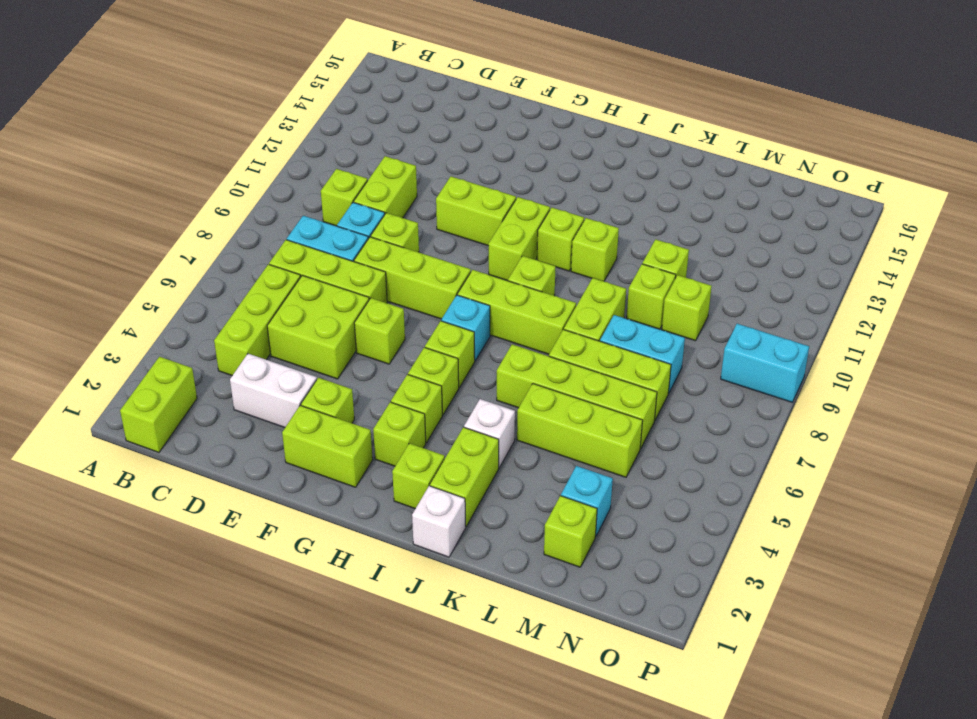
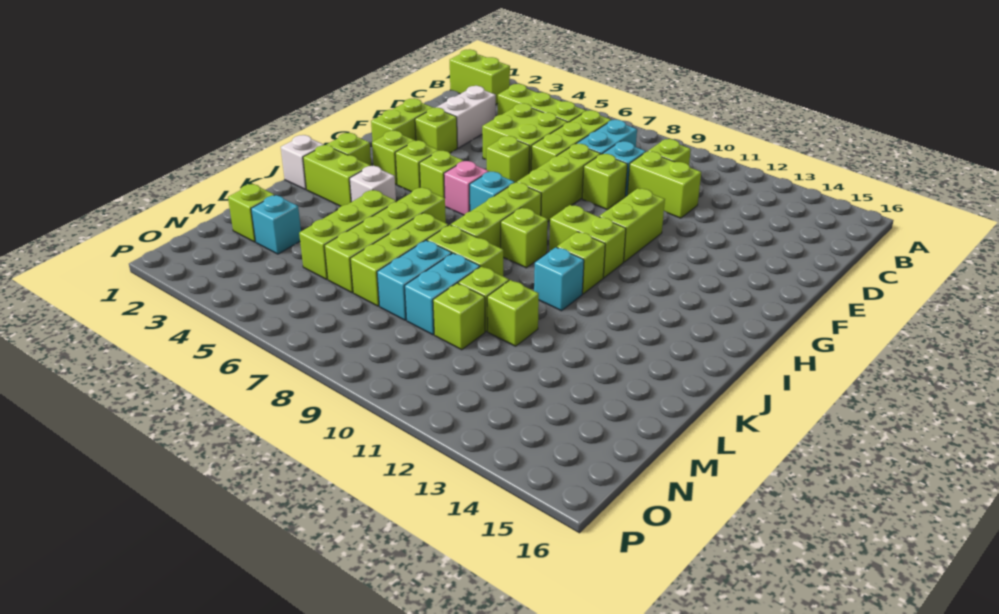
lime brick H6 level 1 -> pink brick H6 level 1
lime brick J11 level 1 -> cyan brick J11 level 1
cyan brick O9:P9 level 1 -> cyan brick L9:M9 level 1

